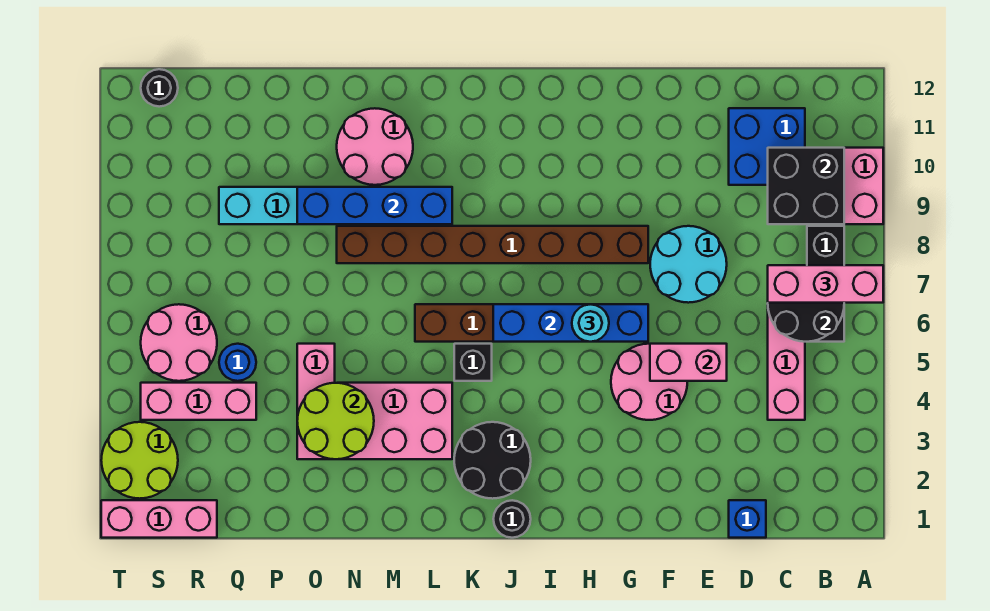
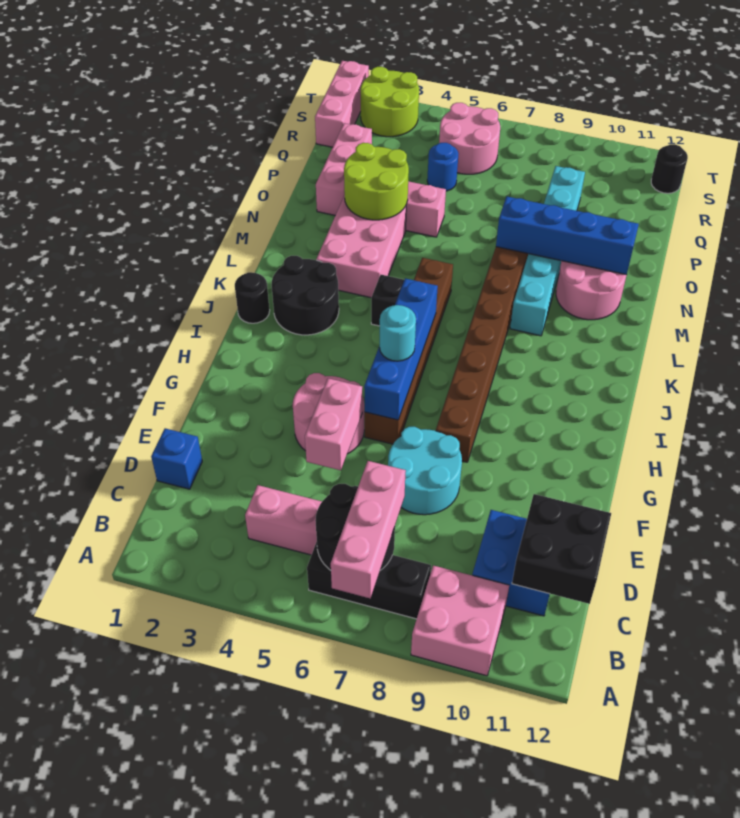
black brick B9:C10 level 2 -> black brick C11:D12 level 2
blue brick L9:O9 level 2 -> blue brick N8:N11 level 2
pink brick Q4:S4 level 1 -> pink brick O2:Q2 level 1

